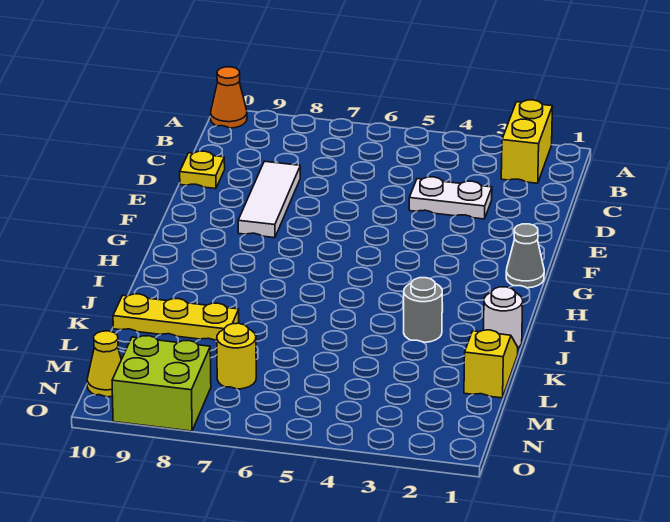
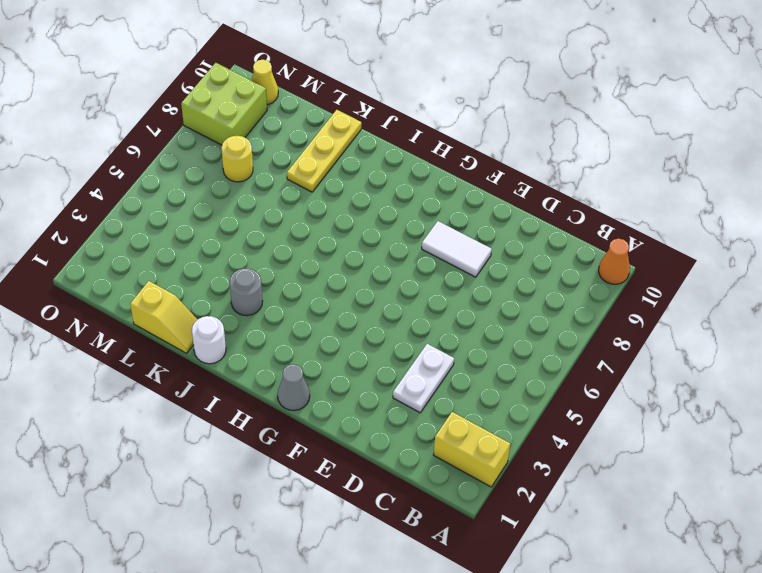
white tile D8:F8 level 1 -> white tile E8:F8 level 1
yellow plate D10 level 1 -> none

